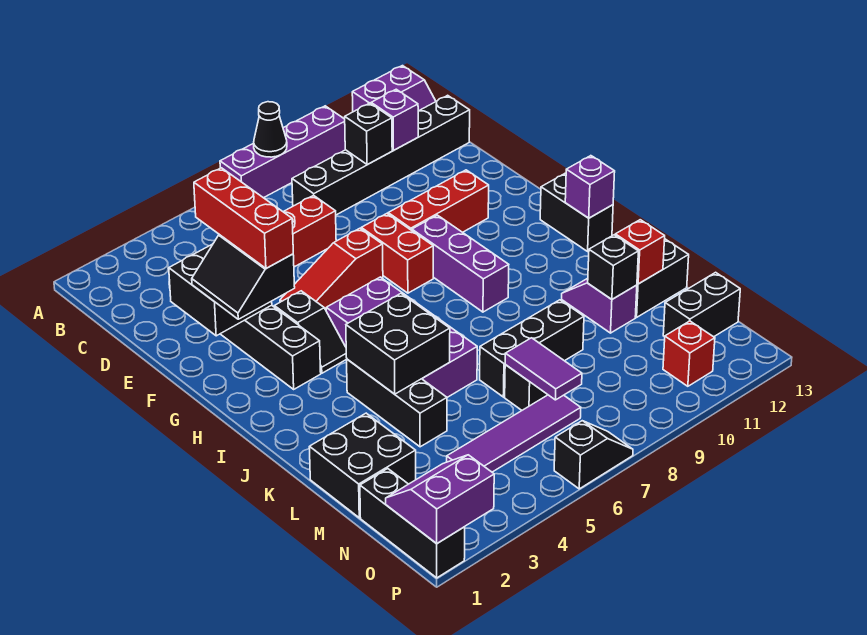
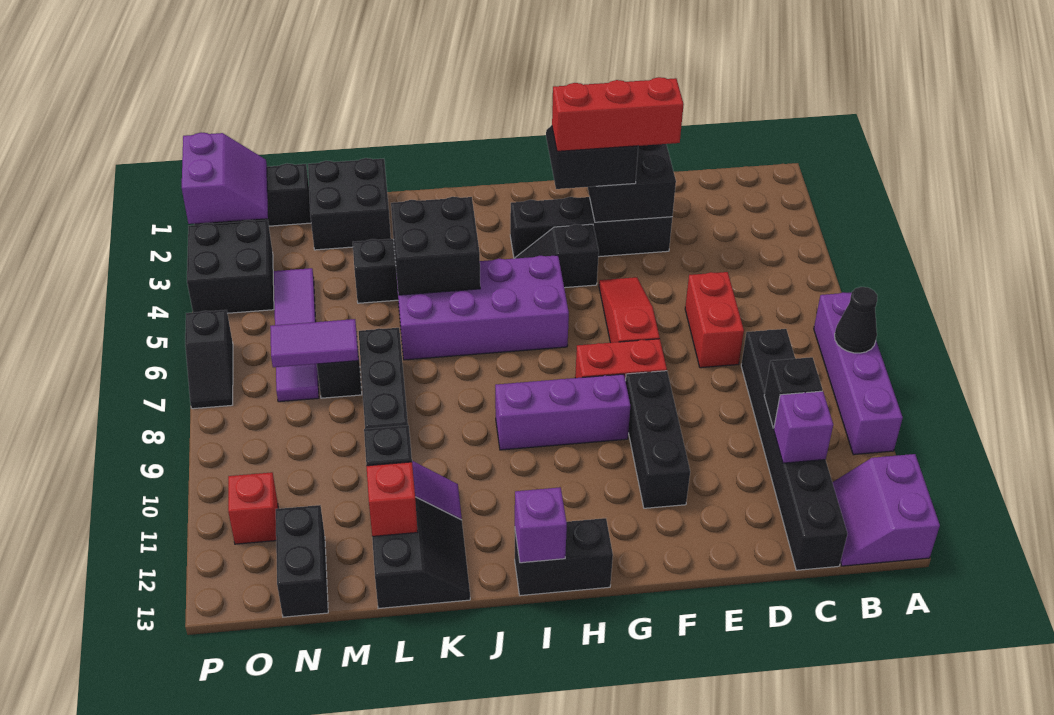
red brick F9:F11 level 1 -> black brick F9:F11 level 1
none -> black brick O3:P4 level 1

